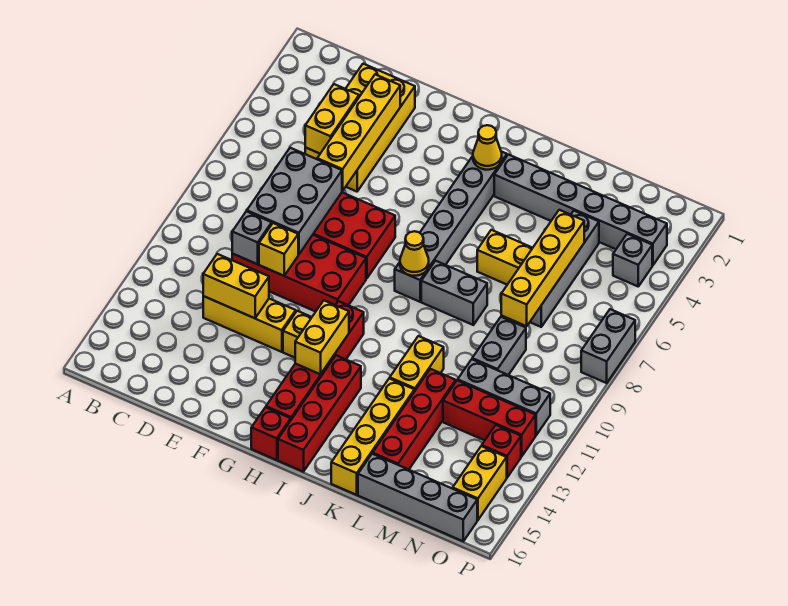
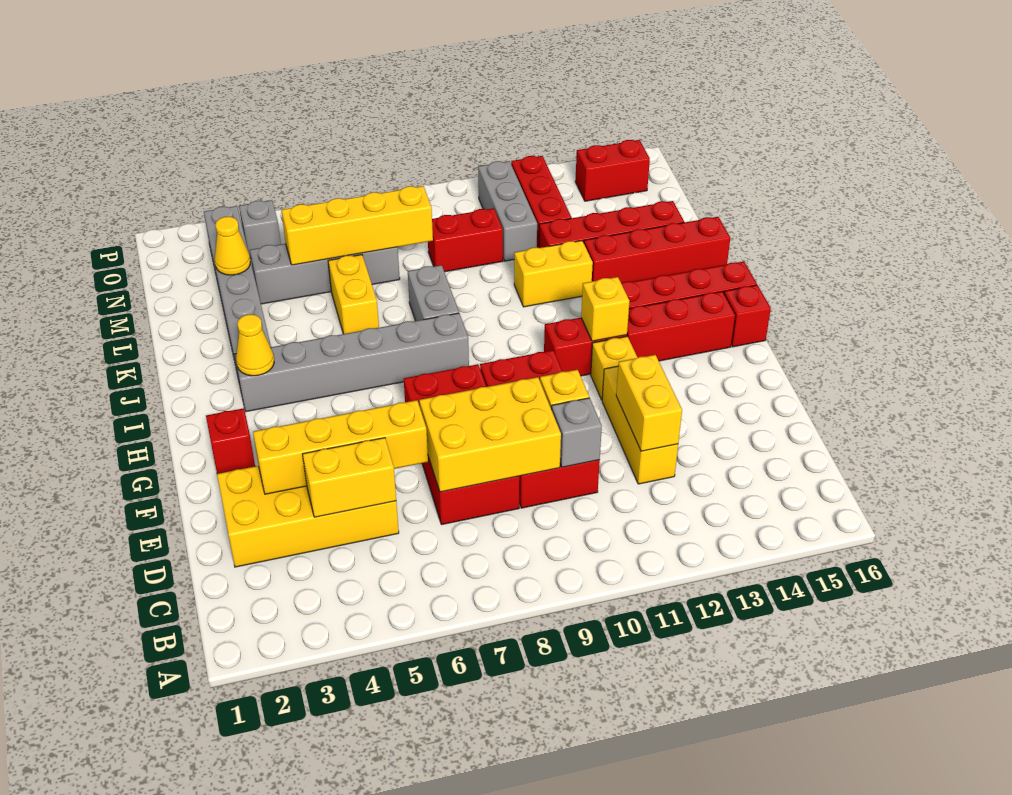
grey brick D7:E9 level 2 -> yellow brick D7:E9 level 2
yellow brick H12:H13 level 2 -> yellow brick H12 level 2
yellow cone I8 level 2 -> yellow cone M3 level 2
yellow brick K13:K16 level 1 -> red brick K13:K16 level 1
grey brick L16:O16 level 1 -> none
grey brick M9:M10 level 1 -> red brick M9:M10 level 1
red brick O13 level 1 -> red brick G2 level 1
yellow brick O14:O15 level 1 -> red brick O14:O15 level 1
grey brick P7:P8 level 1 -> none

